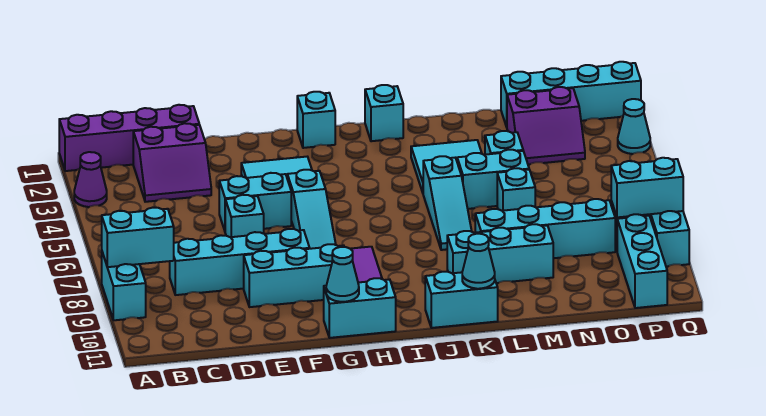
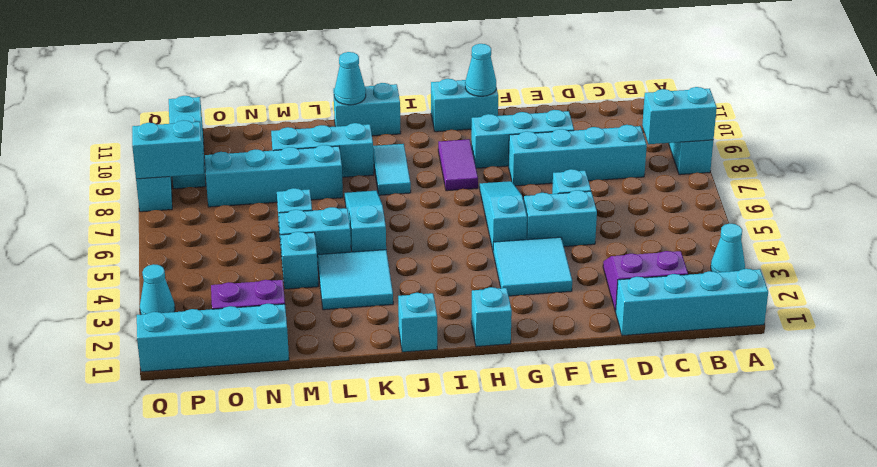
purple brick A1:D1 level 1 -> cyan brick A1:D1 level 1
purple cone A3 level 1 -> cyan cone A3 level 1
none -> cyan tile J8:J9 level 1

